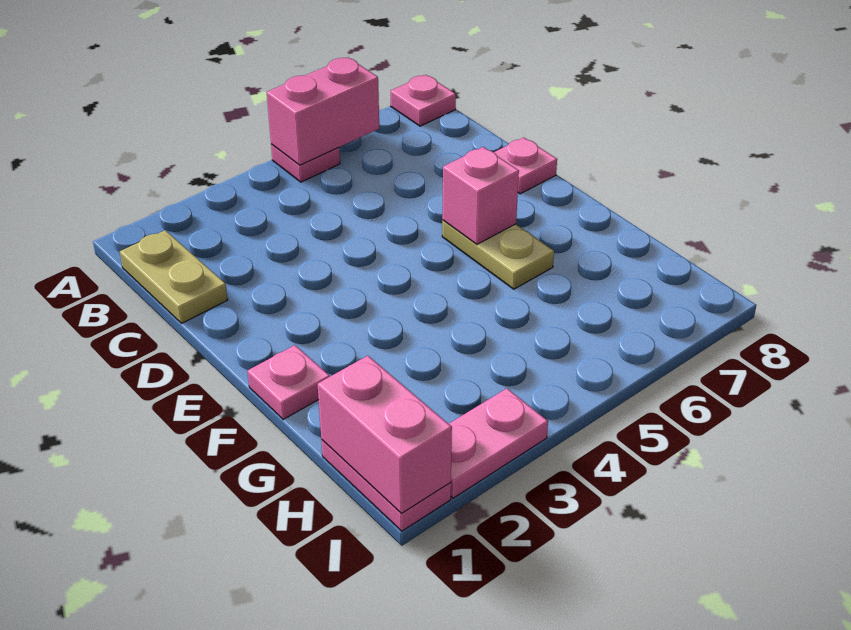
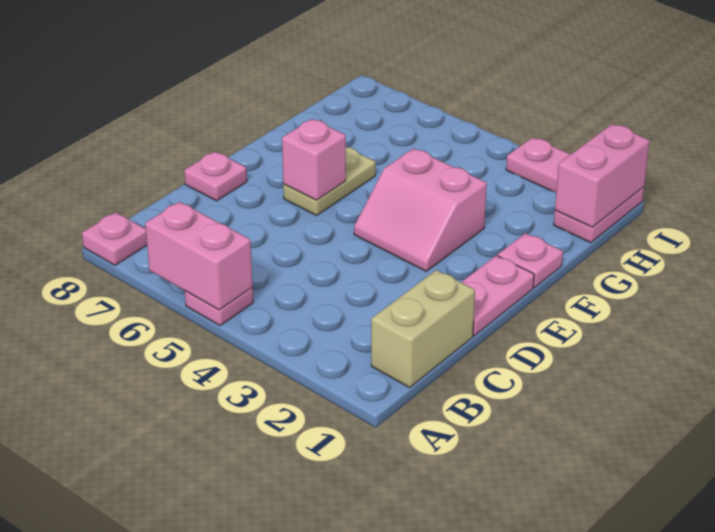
tan plate B1:C1 level 1 -> tan brick B1:C1 level 1
none -> pink plate D1:E1 level 1
none -> pink slope E3:F4 level 1 top F

